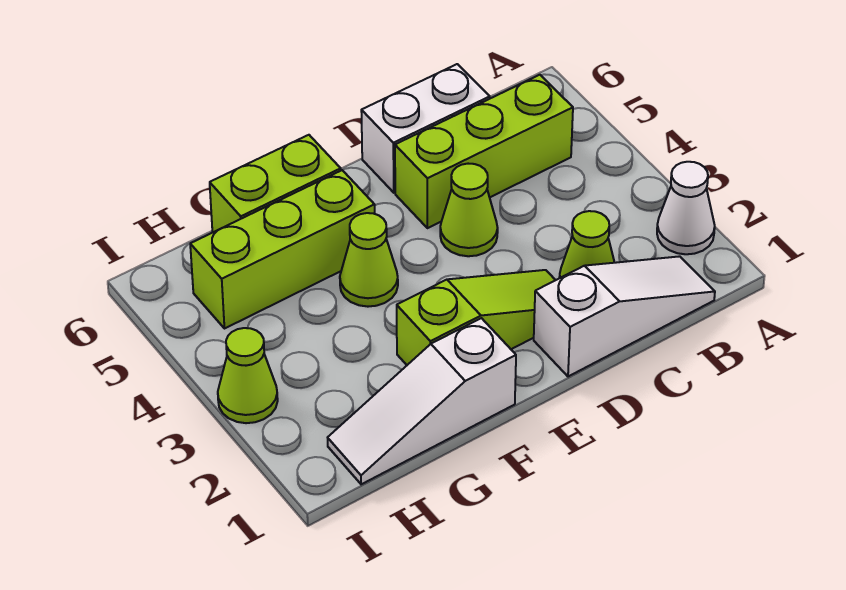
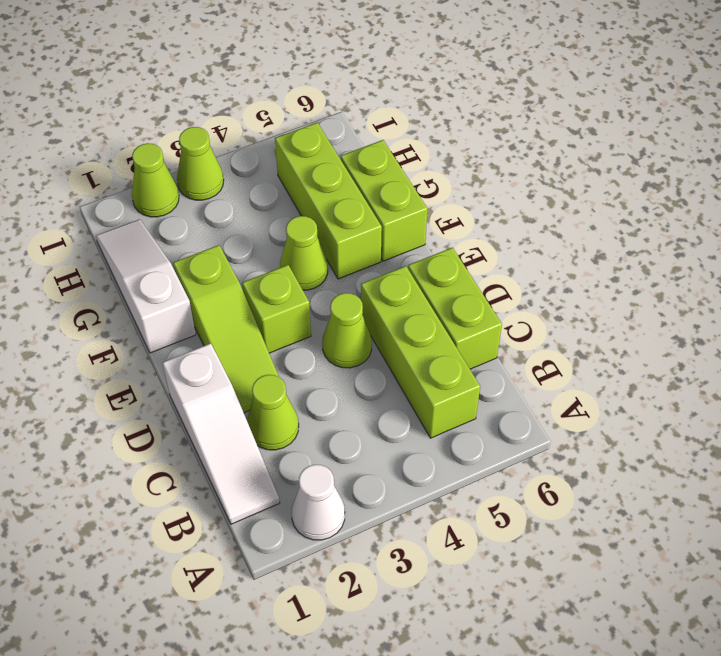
white brick C6:D6 level 1 -> lime brick C6:D6 level 1
none -> lime brick E3 level 1
none -> lime cone I2 level 1

